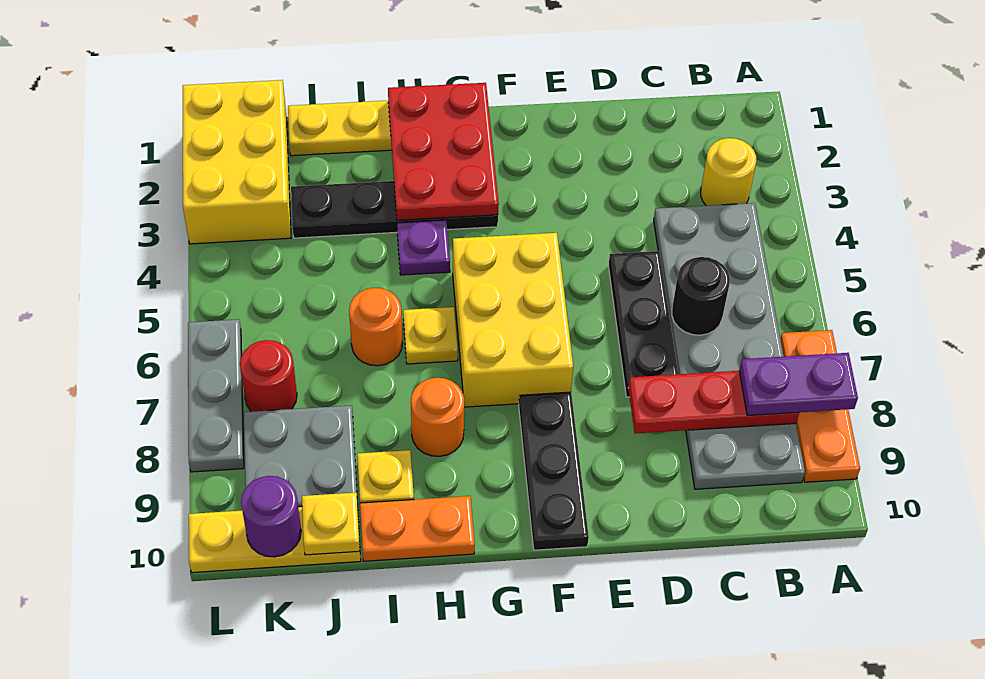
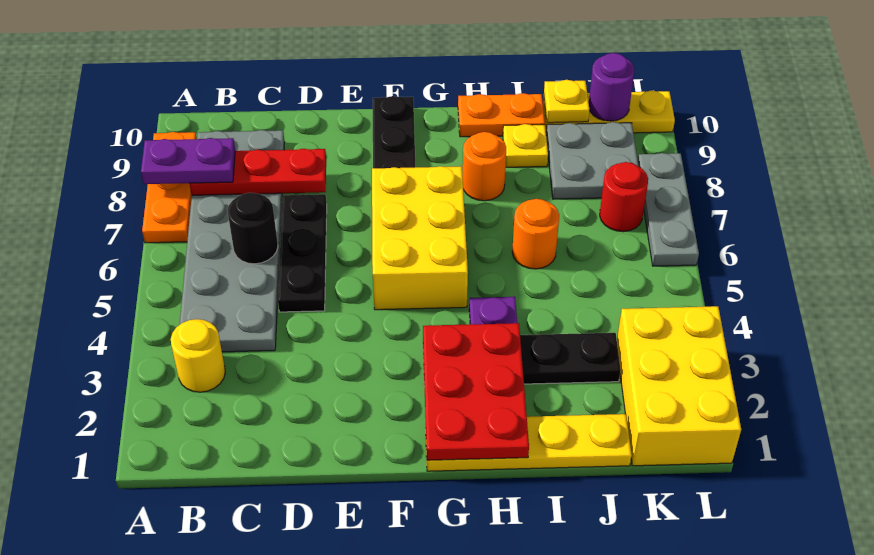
yellow plate H6 level 1 -> none

